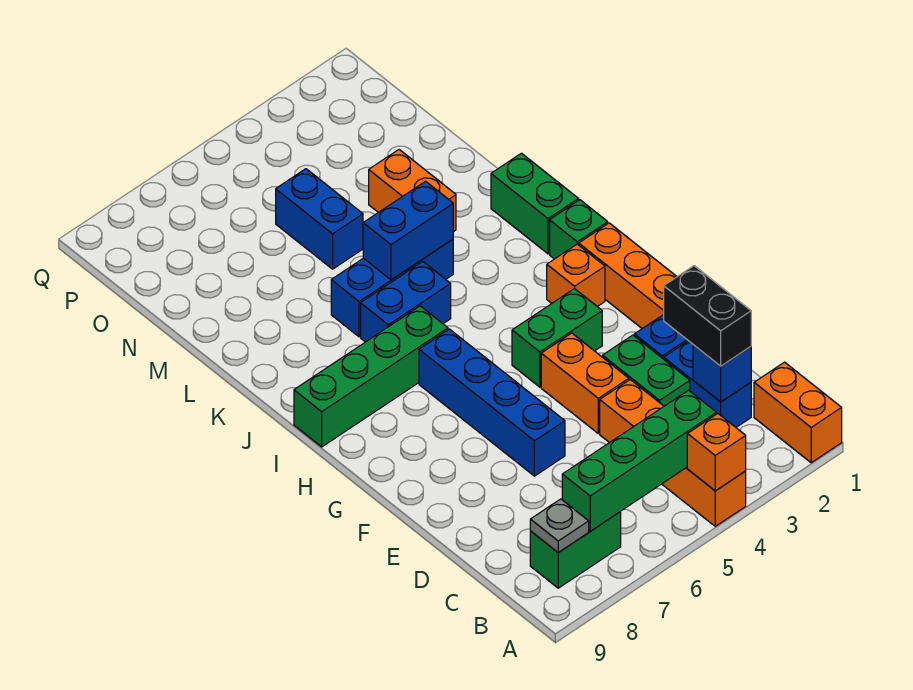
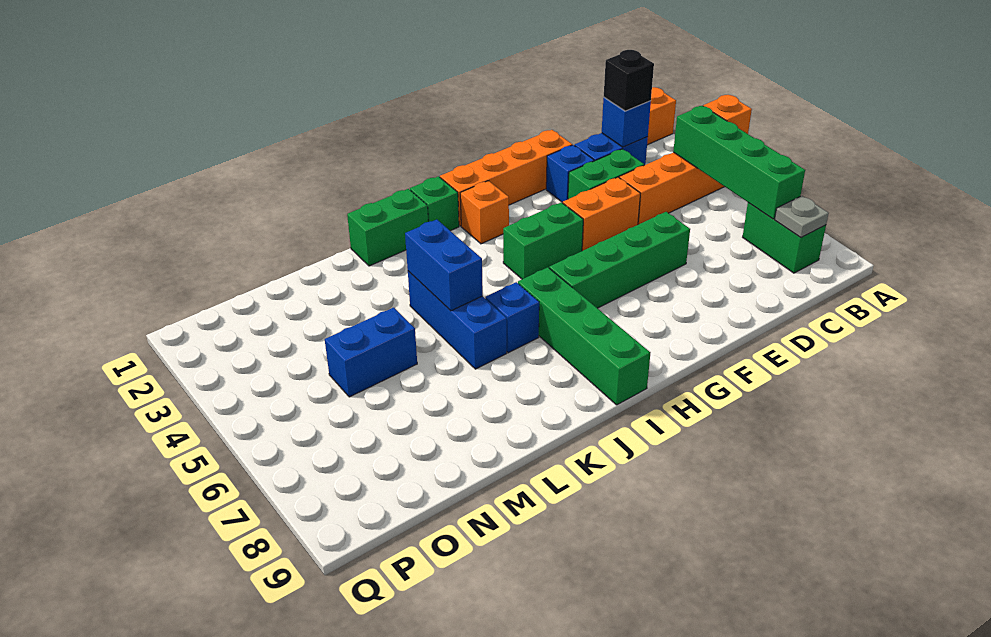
black brick C2:D2 level 3 -> black brick C2 level 3
blue brick E6:H6 level 1 -> green brick E6:H6 level 1
green brick G3:G4 level 1 -> green brick G4:H4 level 1
blue brick J5:J6 level 1 -> blue brick J6 level 1
orange brick L3:M3 level 1 -> none

